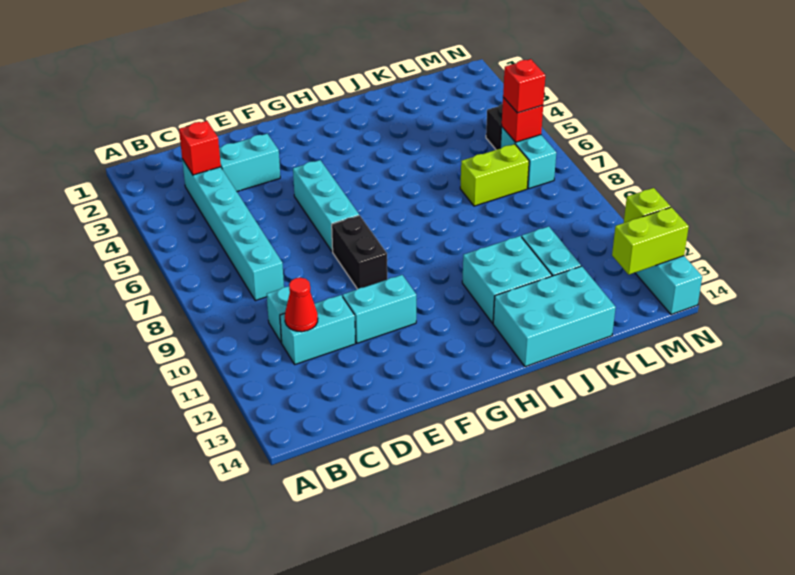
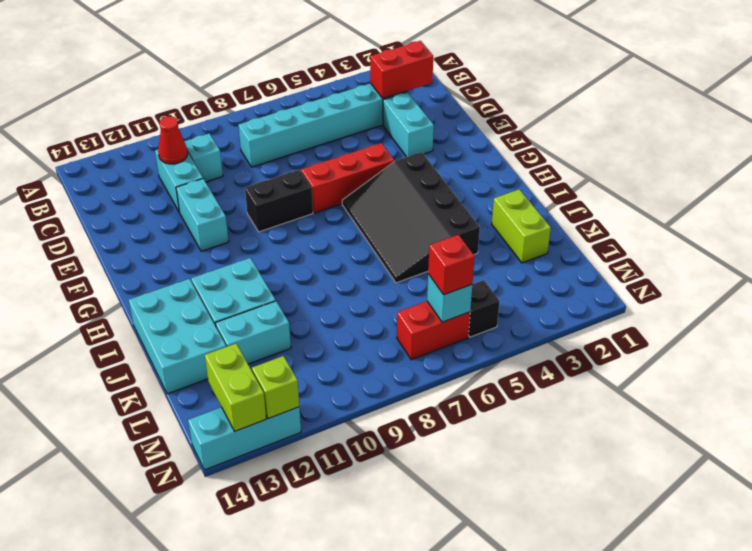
red brick C3 level 2 -> red brick C2:C3 level 2
cyan brick F5:F7 level 1 -> red brick F5:F7 level 1
none -> black slope G4:J6 level 1 top 4
lime brick K7:L7 level 1 -> lime brick J2:K2 level 1
cyan brick M6:M7 level 1 -> red brick M6:M7 level 1
red brick M6 level 2 -> cyan brick M6 level 2

